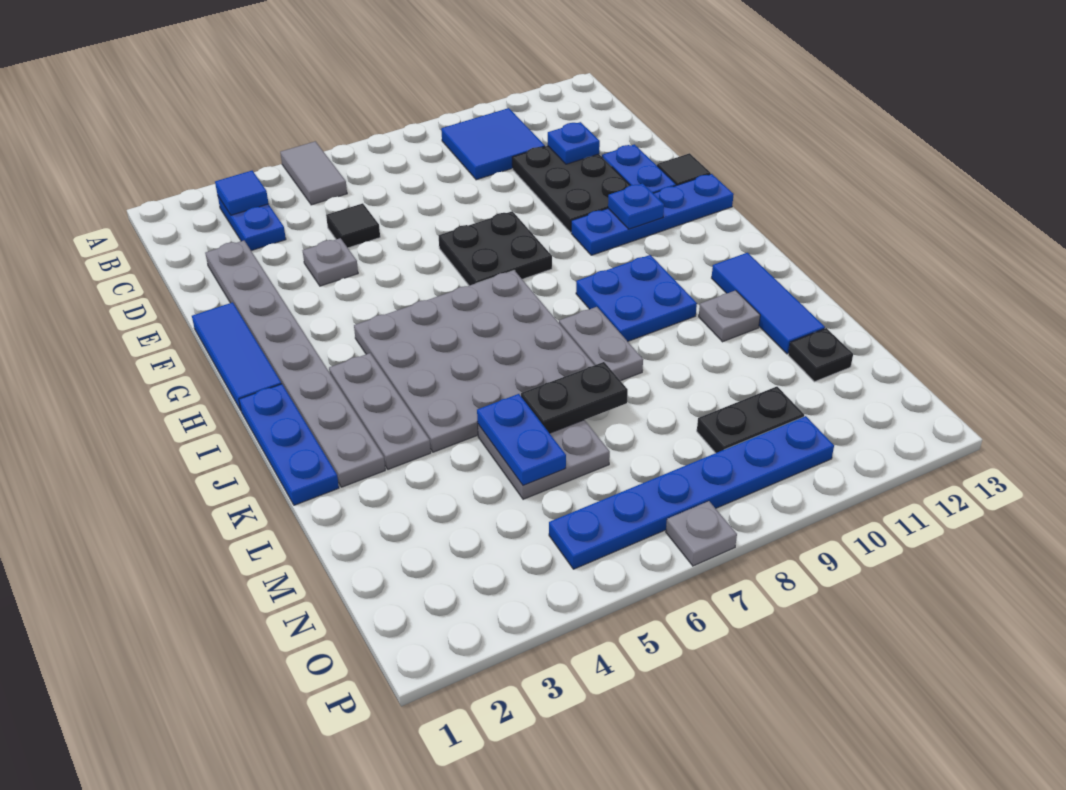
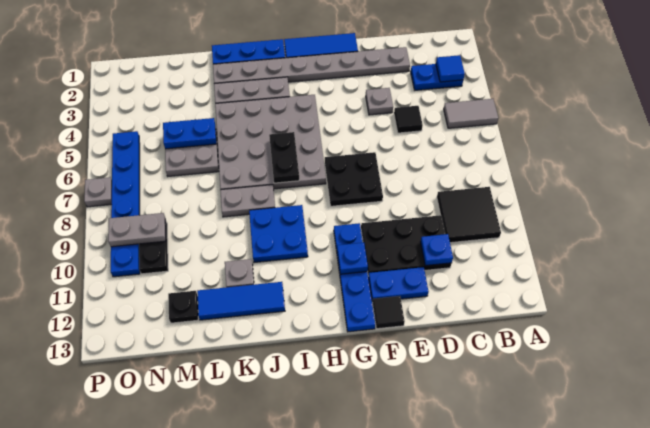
blue tile B9:C10 level 1 -> black tile B9:C10 level 1
black plate L6:L7 level 2 -> black plate I6:I7 level 2
none -> grey plate N9:O9 level 2

